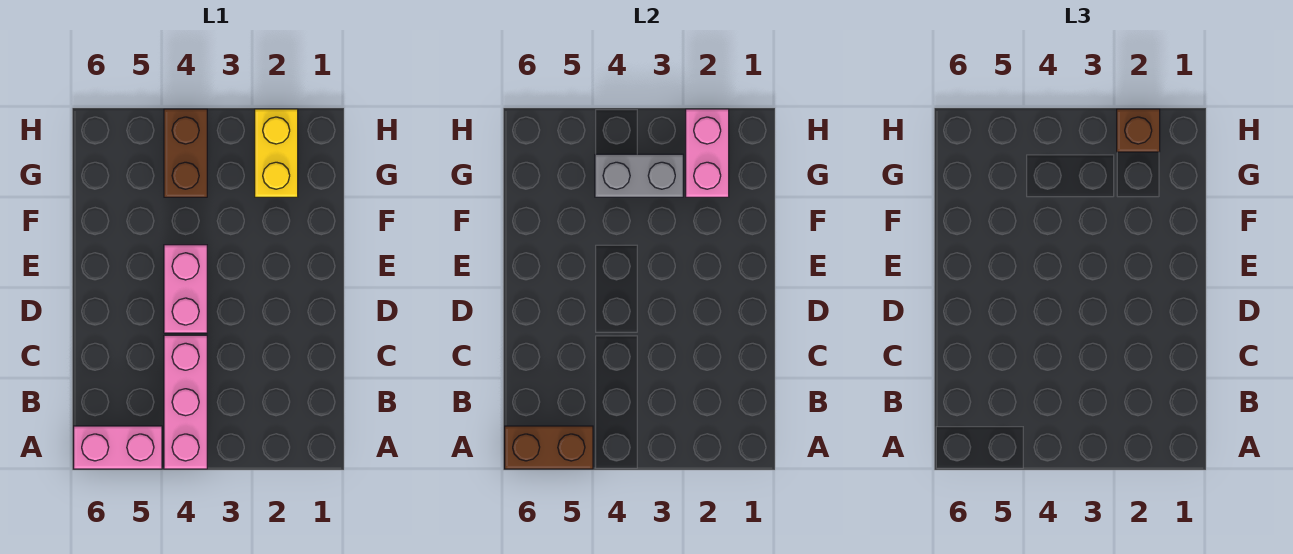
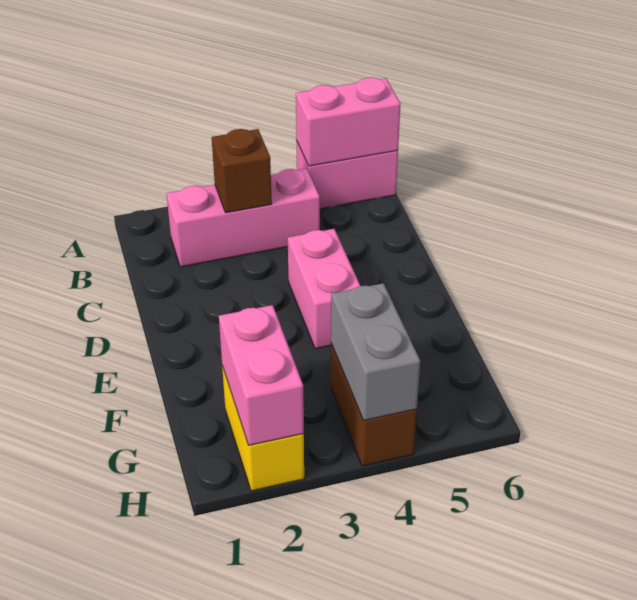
pink brick A4:C4 level 1 -> pink brick B2:B4 level 1
brown brick A5:A6 level 2 -> pink brick A5:A6 level 2
grey brick G3:G4 level 2 -> grey brick G4:H4 level 2
brown brick H2 level 3 -> brown brick B3 level 2

